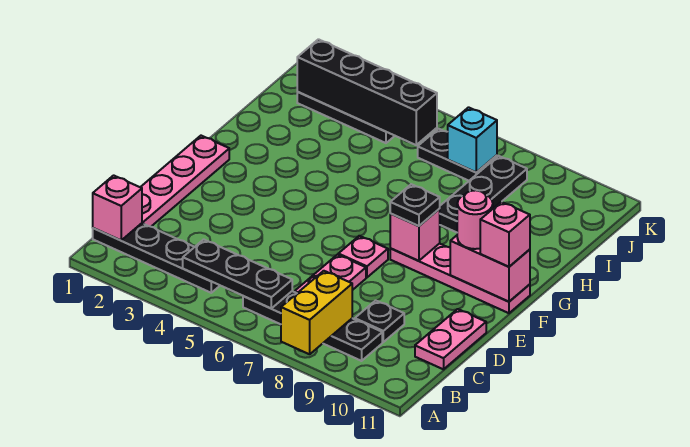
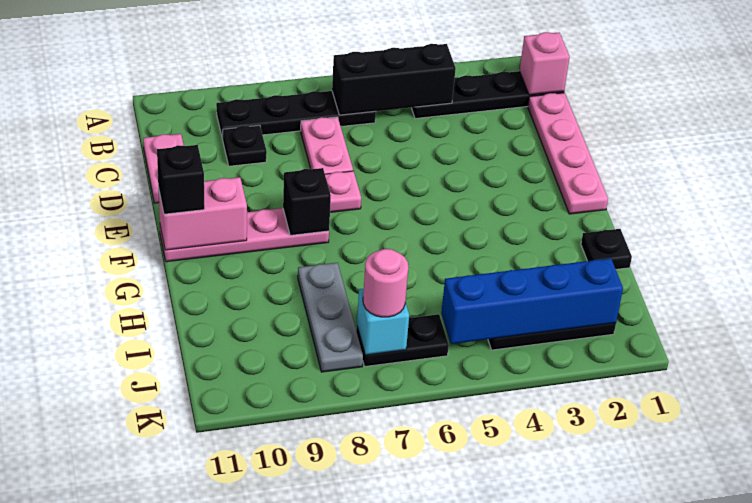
yellow brick A8:B8 level 2 -> none
black plate B4:B6 level 2 -> black brick B4:B6 level 2
pink brick F8 level 2 -> black brick F8 level 2
black plate F8 level 3 -> black plate H1 level 1
pink round brick F10 level 3 -> pink round brick J7 level 3
pink brick F11 level 3 -> black brick F11 level 3
black plate H8:J8 level 1 -> grey plate H8:J8 level 1
black brick J2:J5 level 2 -> blue brick J2:J5 level 2

